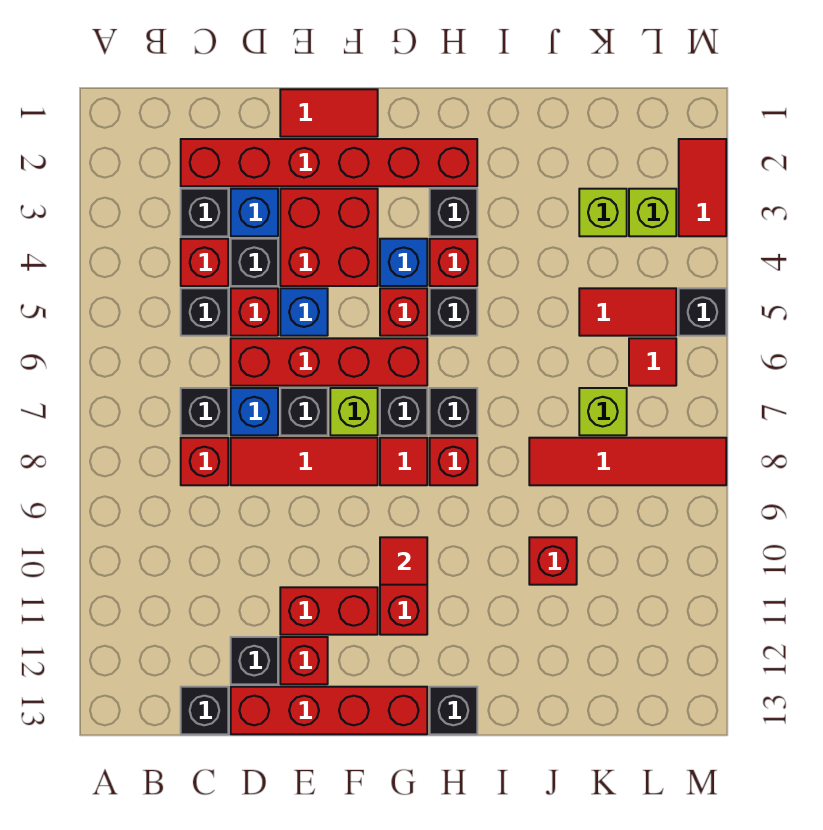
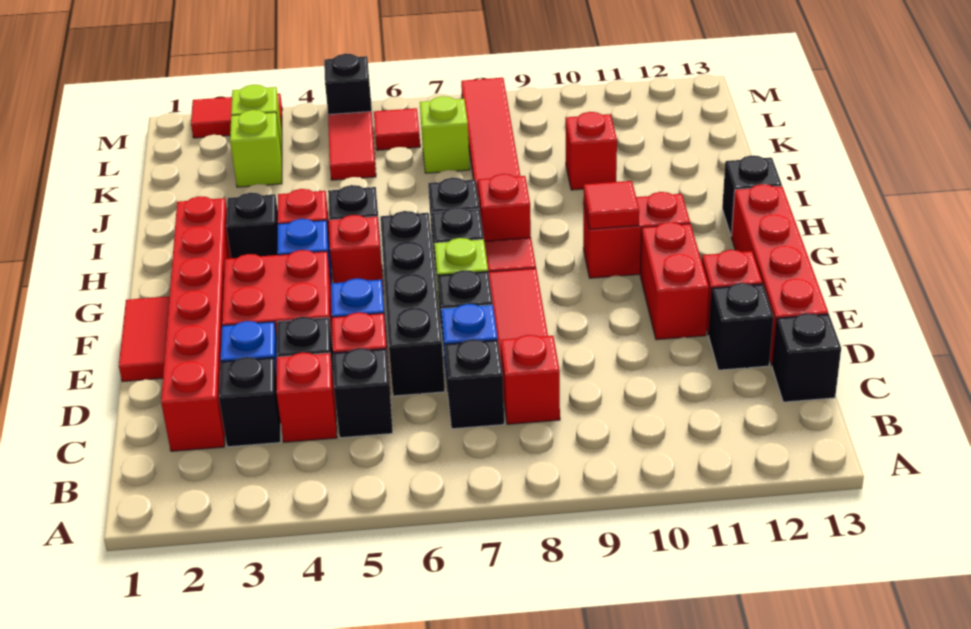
red brick D6:G6 level 1 -> black brick D6:G6 level 1

